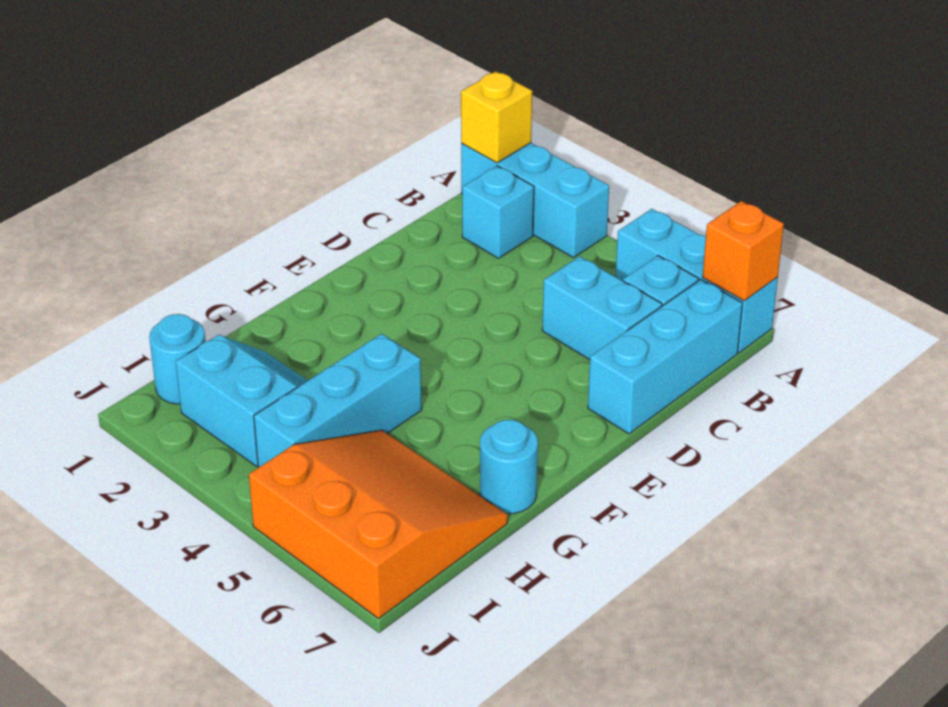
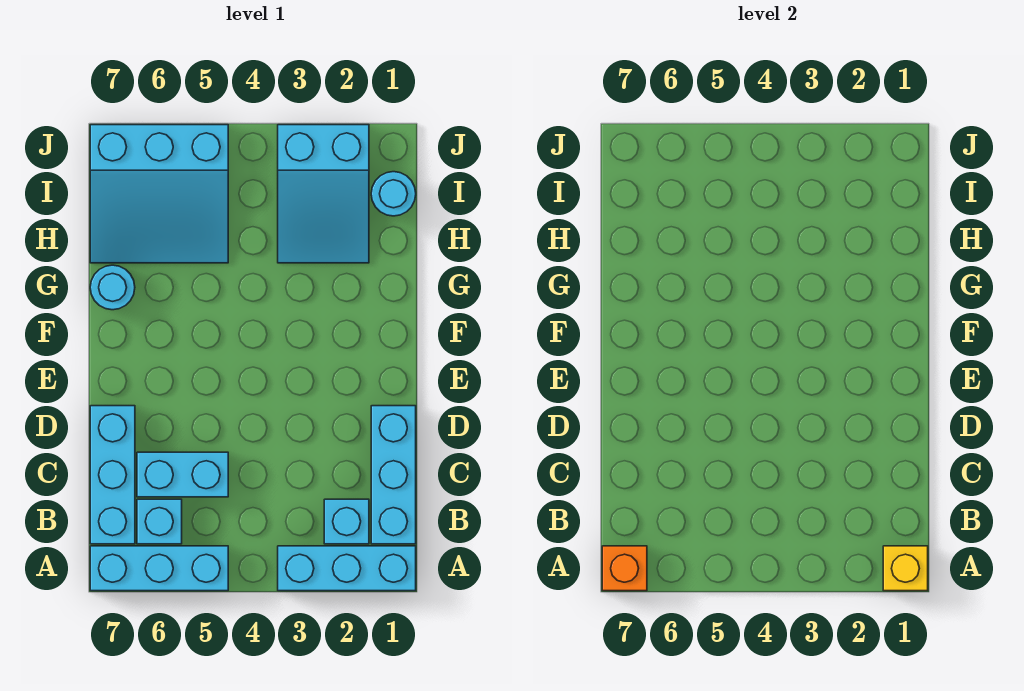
cyan brick G4:I4 level 1 -> cyan brick B1:D1 level 1
cyan slope H2:I3 level 1 top I -> cyan slope H2:J3 level 1 top J
orange slope H5:J7 level 1 top J -> cyan slope H5:J7 level 1 top J

